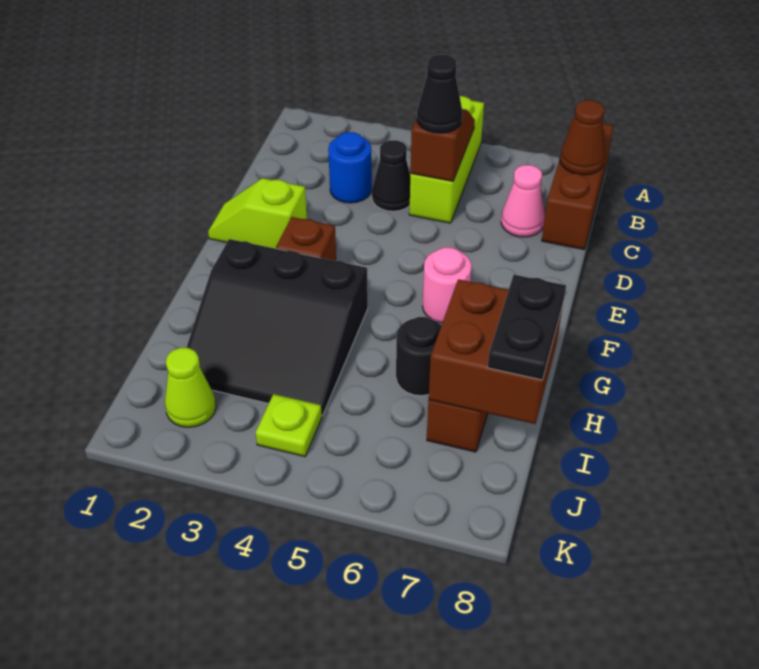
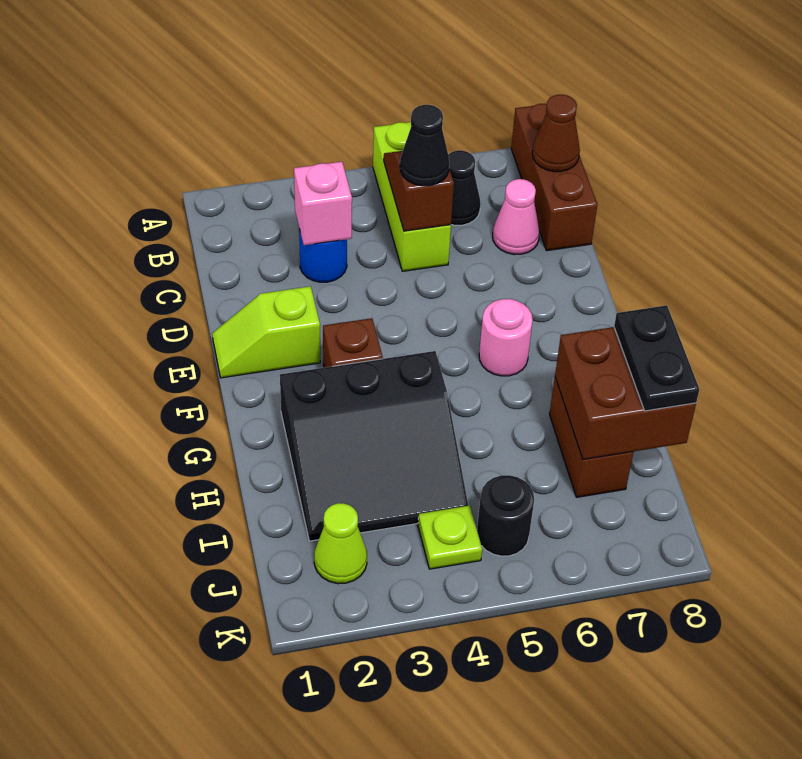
none -> pink brick C3 level 2
black cone C4 level 1 -> black cone B6 level 1
black round brick H6 level 1 -> black round brick J5 level 1

